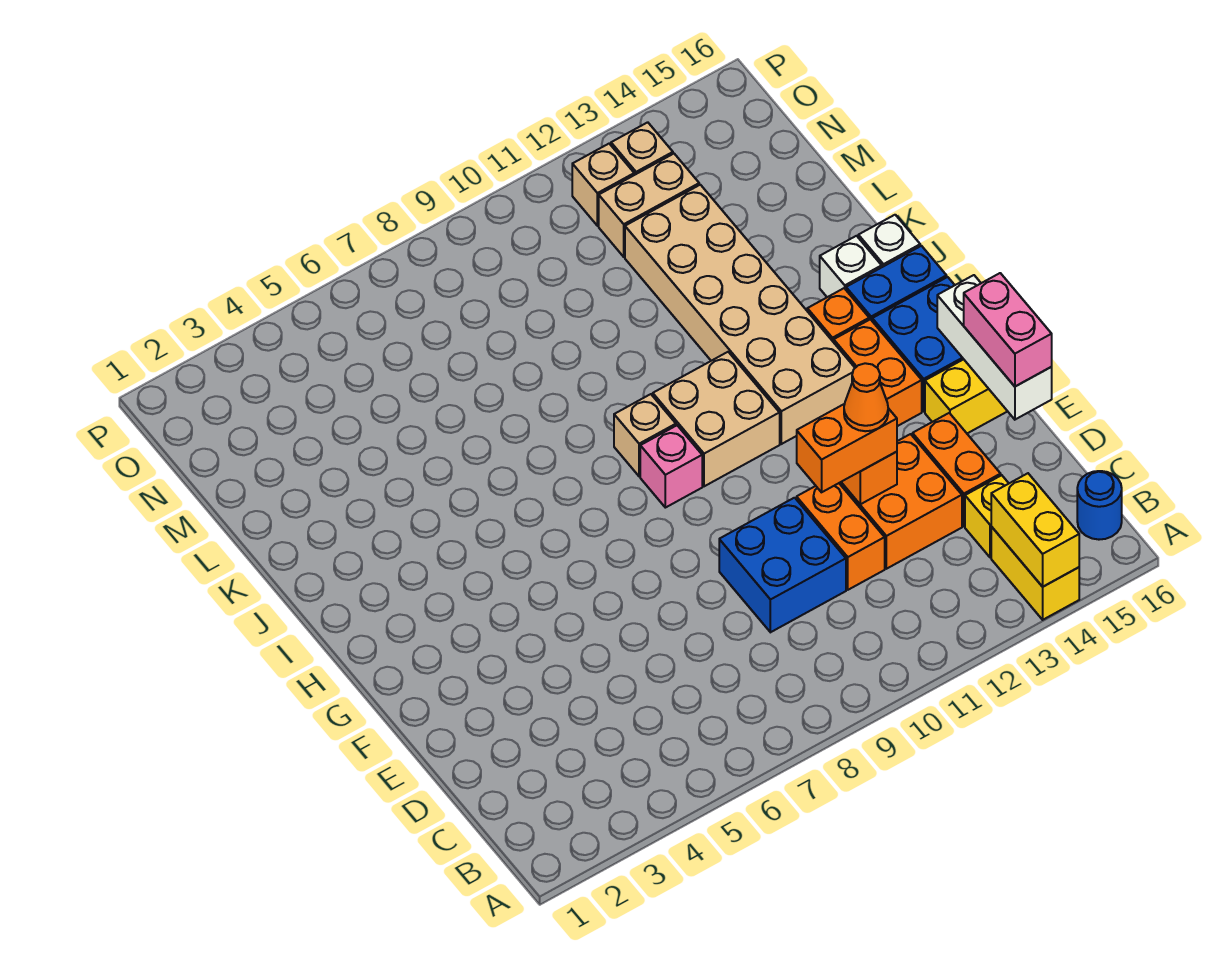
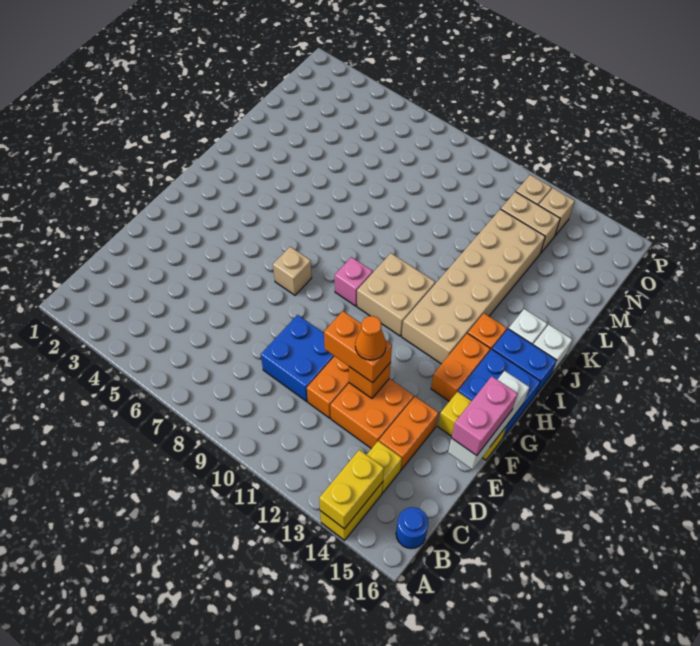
tan brick I9 level 1 -> tan brick G7 level 1

